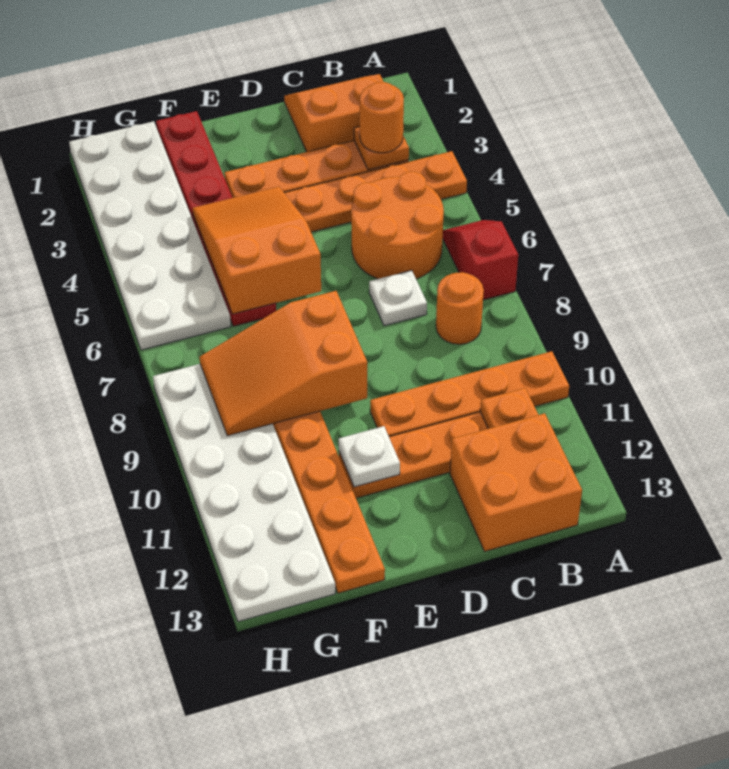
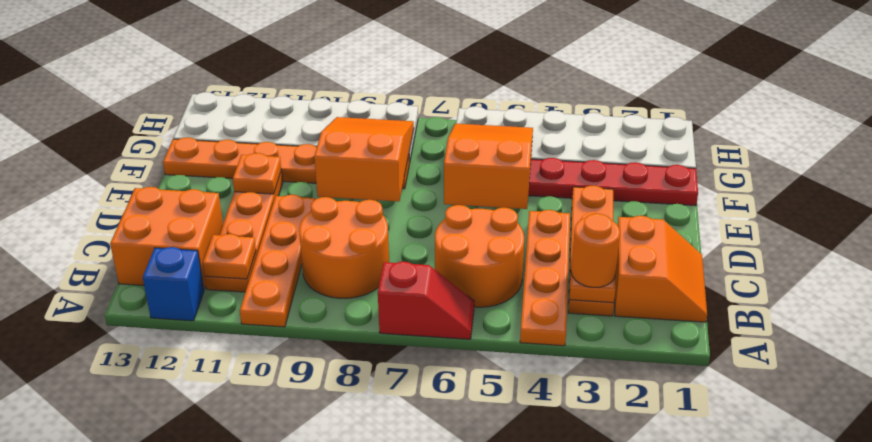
none -> blue brick A12 level 1
orange round brick B8 level 1 -> orange round brick B8:C9 level 1
white plate C7 level 1 -> none
orange slope E4:F6 level 2 top 6 -> orange slope E5:G6 level 2 top E
white plate E11 level 2 -> orange plate E11 level 2

